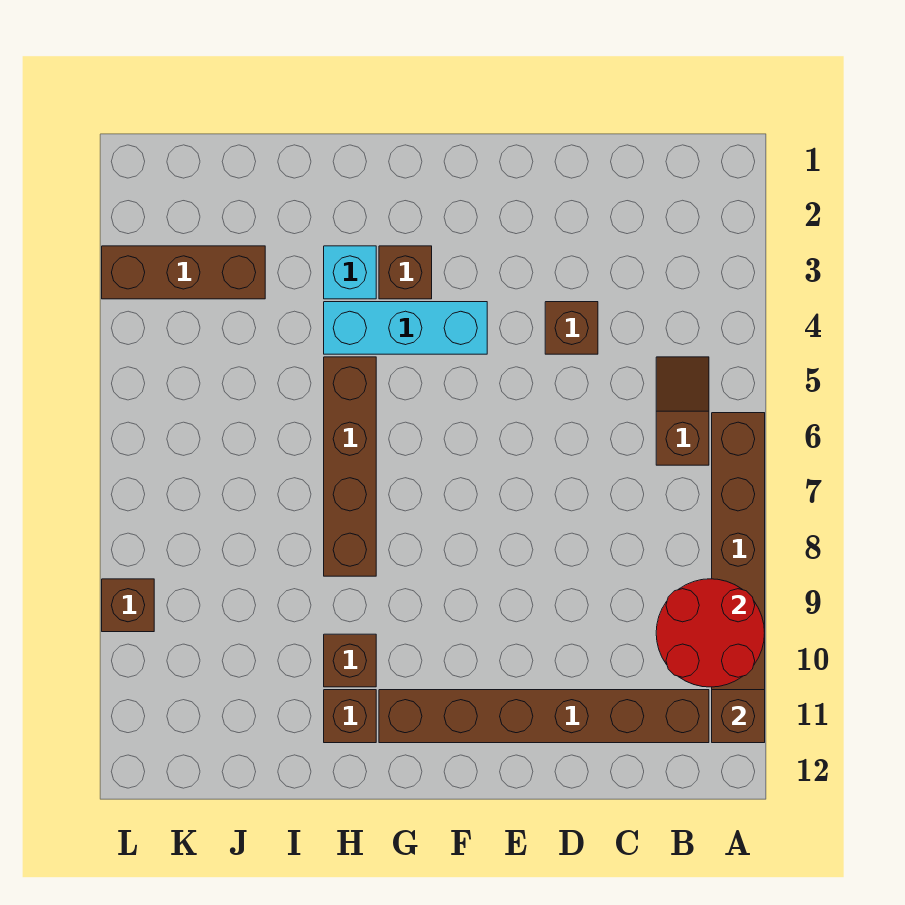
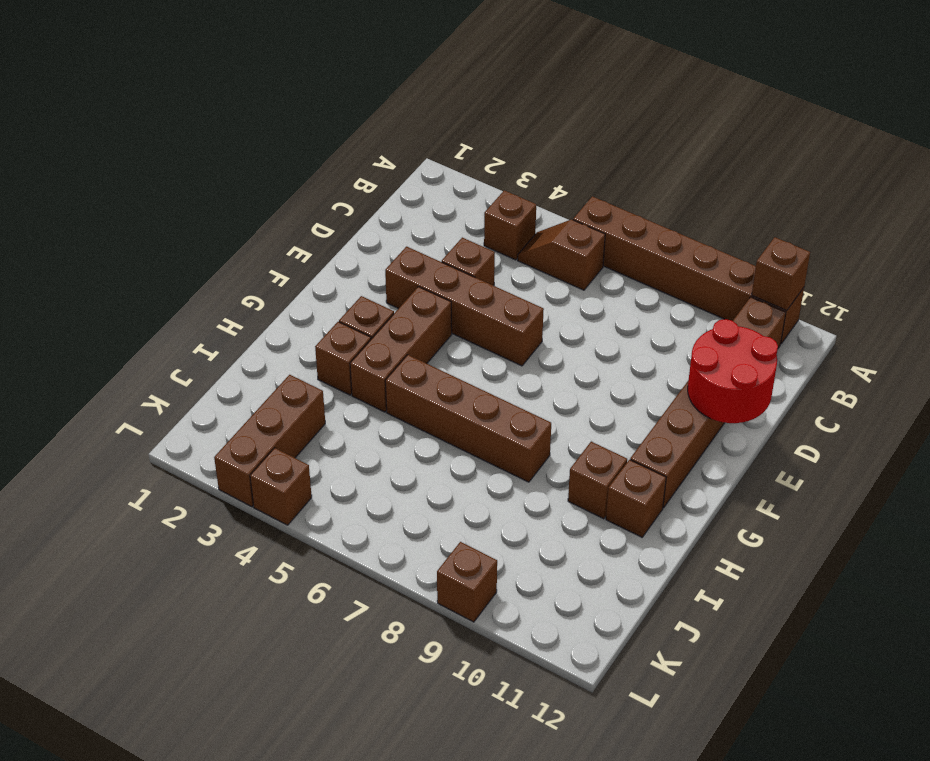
red round brick A9:B10 level 2 -> red round brick D11:E12 level 2
none -> brown brick B4 level 1
none -> brown brick E3:E6 level 1
cyan brick F4:H4 level 1 -> brown brick F4:H4 level 1
cyan brick H3 level 1 -> brown brick H3 level 1
none -> brown brick L4 level 1

